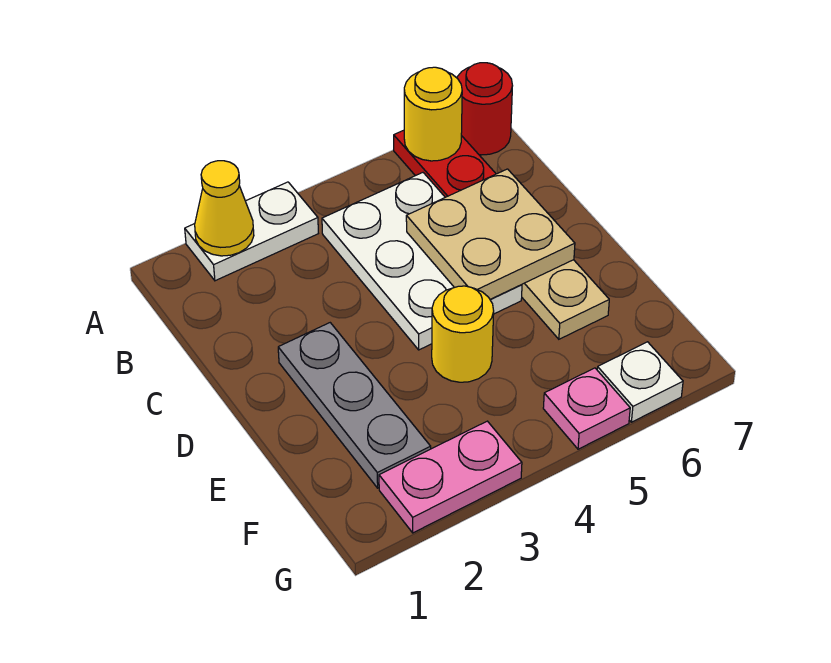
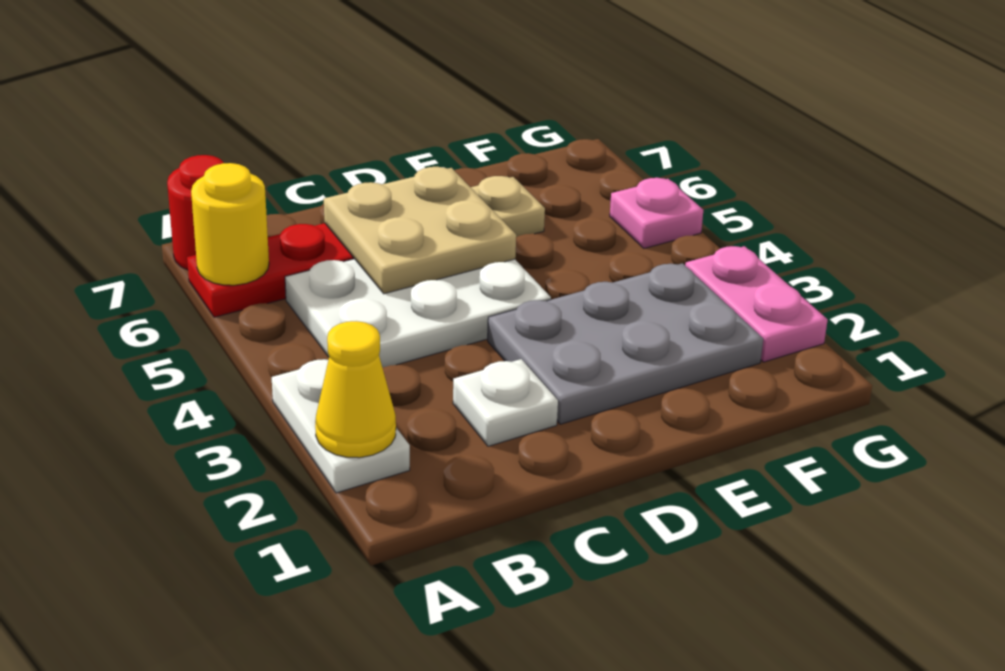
grey plate D2:F2 level 1 -> grey plate D2:F3 level 1
yellow round brick E4 level 1 -> none
white plate G6 level 1 -> white plate C2 level 1

